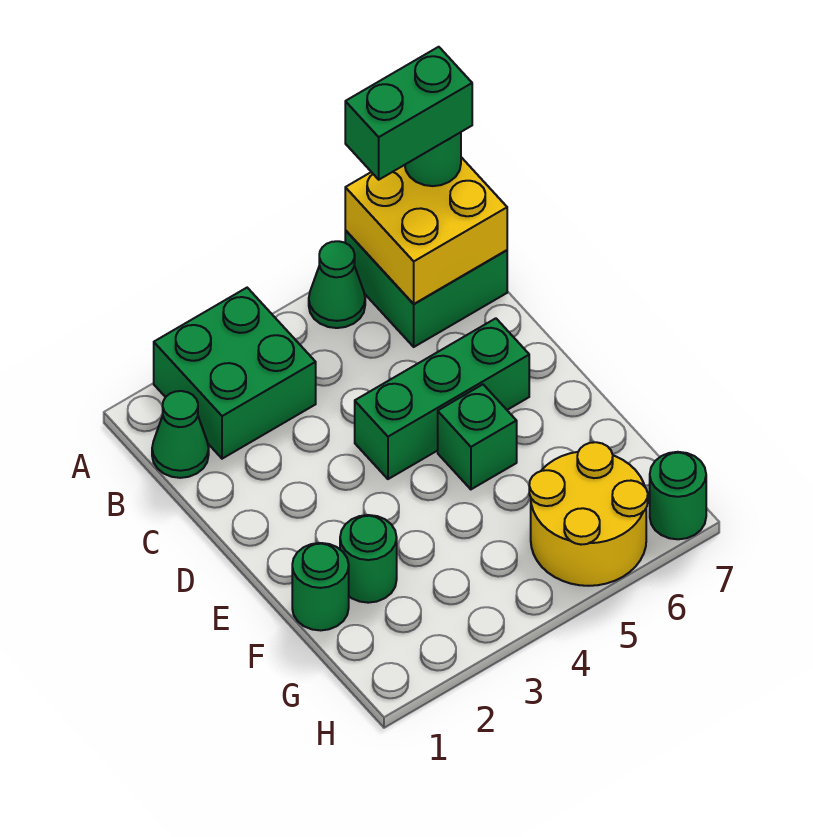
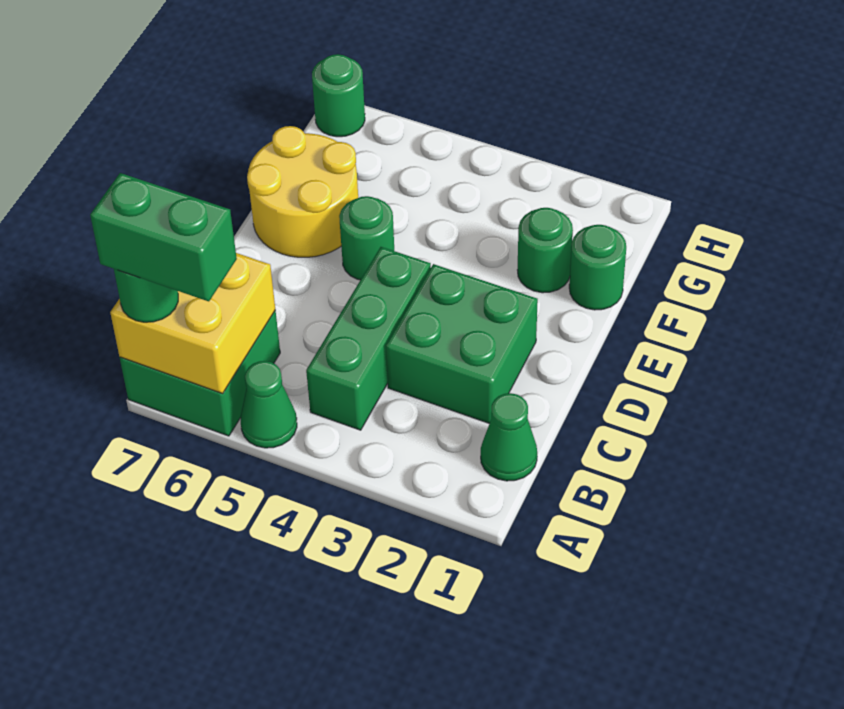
green brick A2:B3 level 1 -> green brick C2:D3 level 1
green brick D4:D6 level 1 -> green brick B4:D4 level 1
green brick E5 level 1 -> green round brick E5 level 1
yellow round brick G5:H6 level 1 -> yellow round brick E6:F7 level 1

